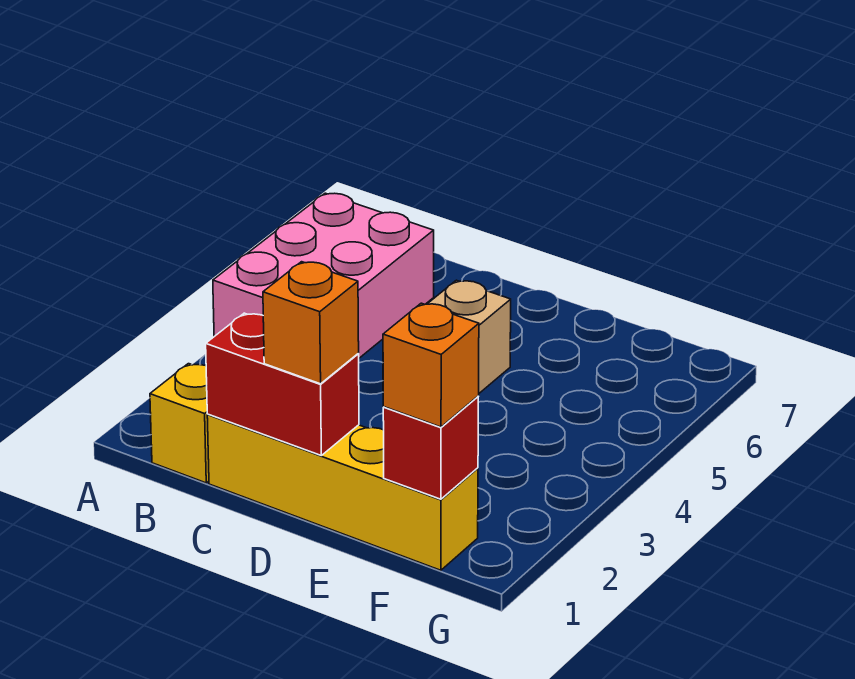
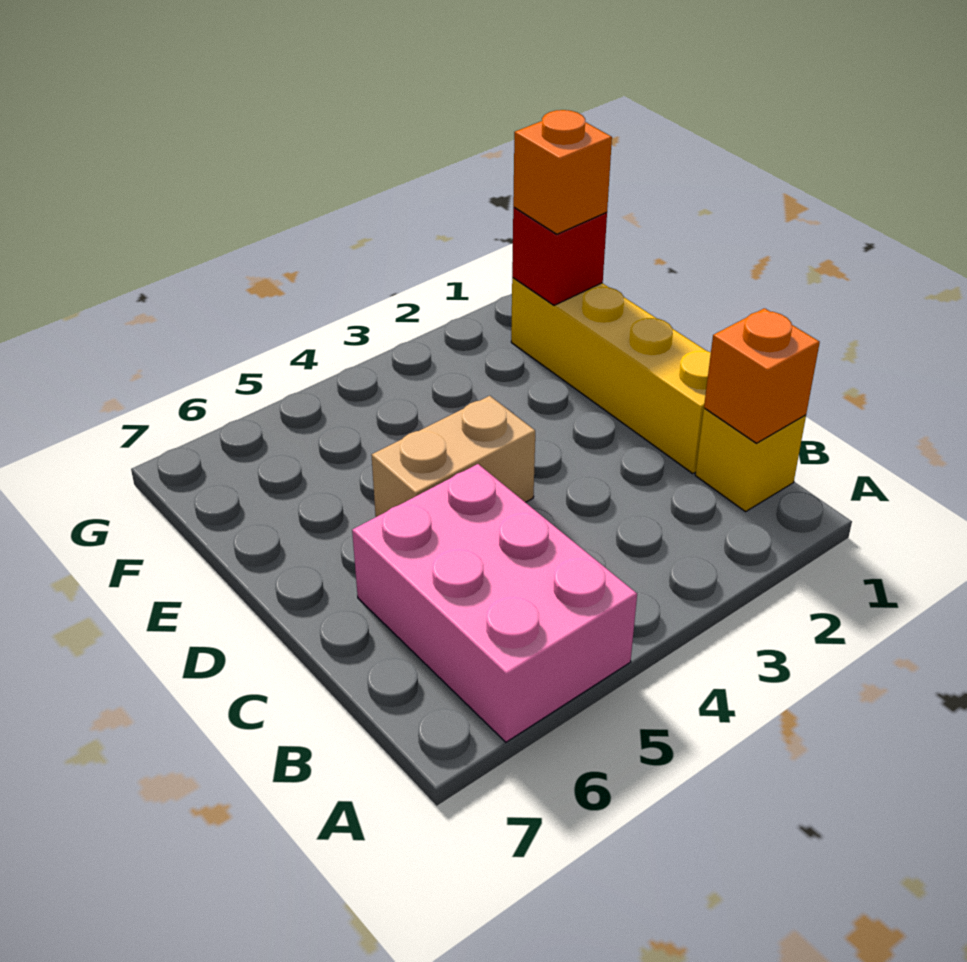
pink brick A4:B6 level 1 -> pink brick A5:C6 level 1
red brick C1:D1 level 2 -> none
orange brick D1 level 3 -> orange brick B1 level 2

